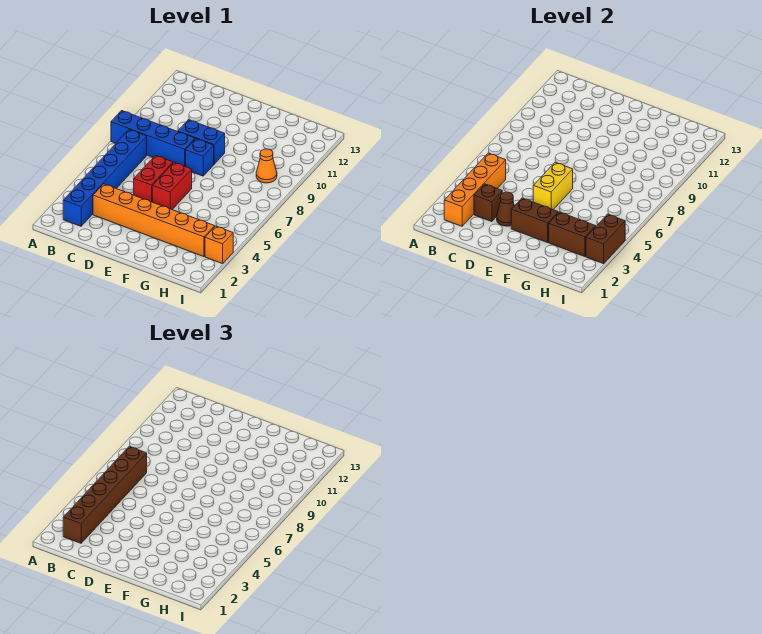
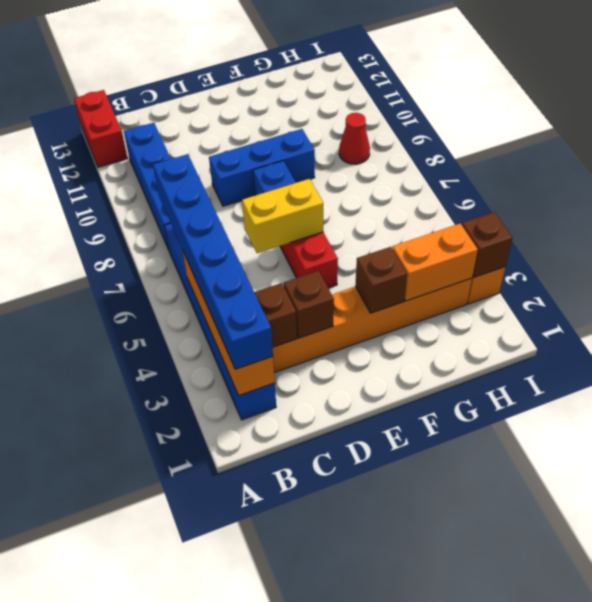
blue brick A8:D8 level 1 -> blue brick B8:B11 level 1
brown brick B2:B7 level 3 -> blue brick B2:B7 level 3
brown cone D3 level 2 -> brown brick D3 level 2
red brick D5:D6 level 1 -> red brick A12:A13 level 1
blue brick D9:E9 level 1 -> blue brick D9:F9 level 1
brown brick E3:F3 level 2 -> brown brick F3 level 2
yellow brick E5:E6 level 2 -> yellow brick D6:E6 level 2
brown brick G3:H3 level 2 -> orange brick G3:H3 level 2
orange cone H9 level 1 -> red cone H9 level 1
brown brick I3:I4 level 2 -> brown brick I3 level 2

